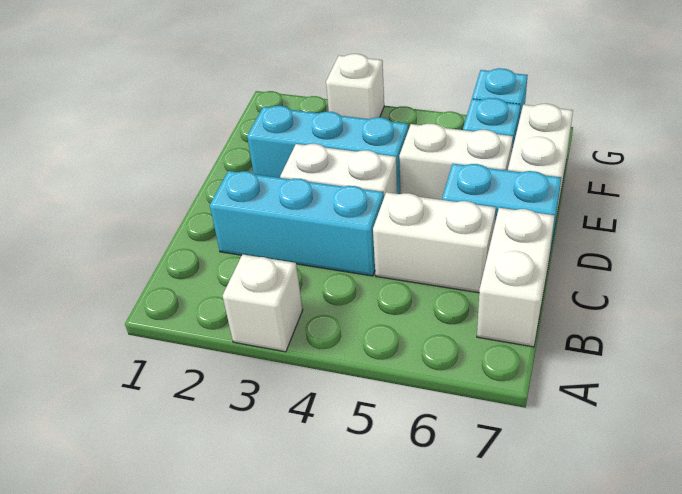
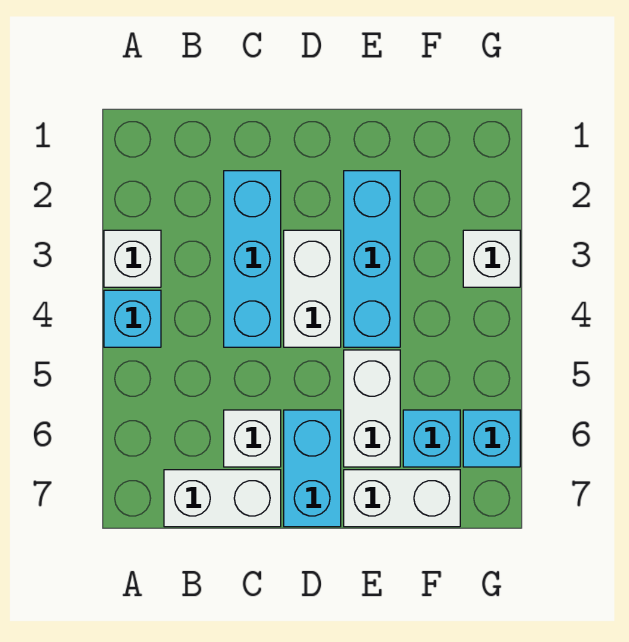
none -> cyan brick A4 level 1
white brick C5:C6 level 1 -> white brick C6 level 1

